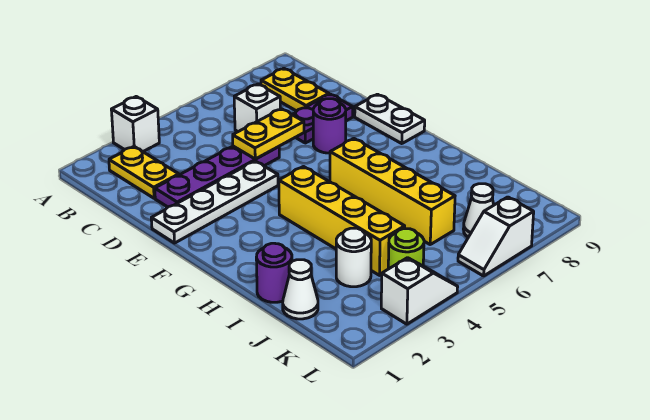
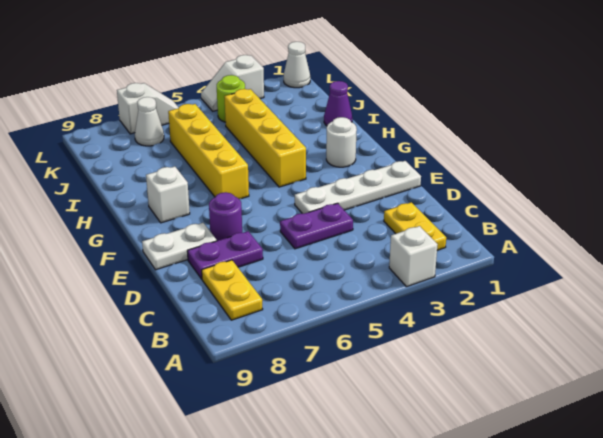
white brick C6 level 1 -> white brick G8 level 1
purple plate D2:D5 level 1 -> purple plate D4:D5 level 1
yellow plate D5:D6 level 2 -> none
white plate E9:F9 level 1 -> white plate E8:E9 level 1
purple round brick I1 level 1 -> purple cone I1 level 1
white cone J1 level 1 -> white cone L1 level 1
white round brick J3 level 1 -> white round brick G2 level 1

